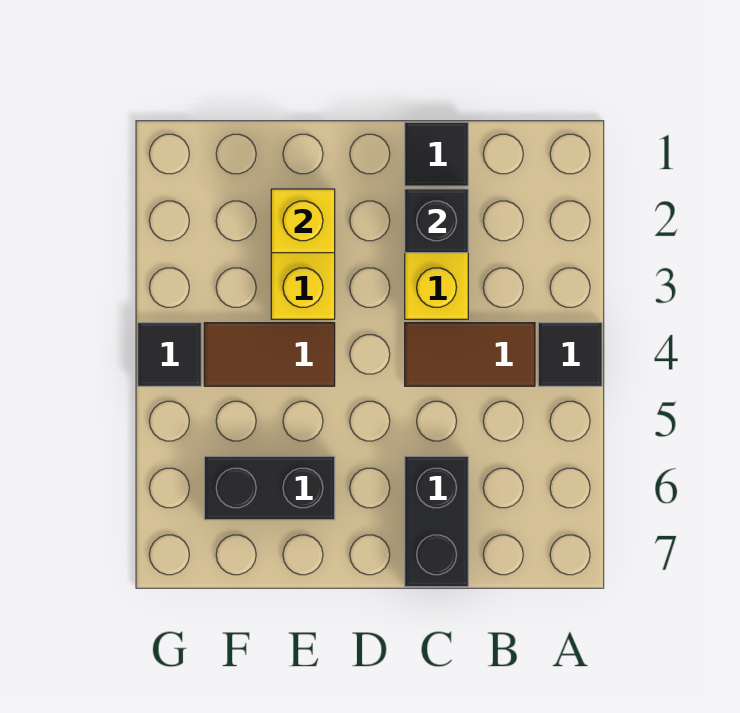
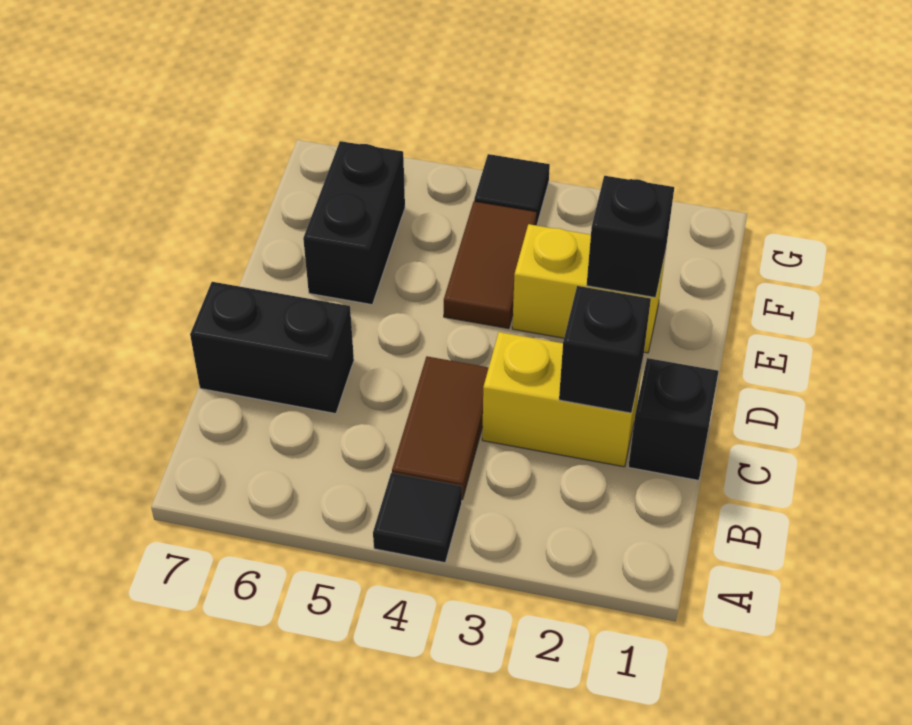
black tile C1 level 1 -> black brick C1 level 1
yellow brick E2 level 2 -> black brick E2 level 2

